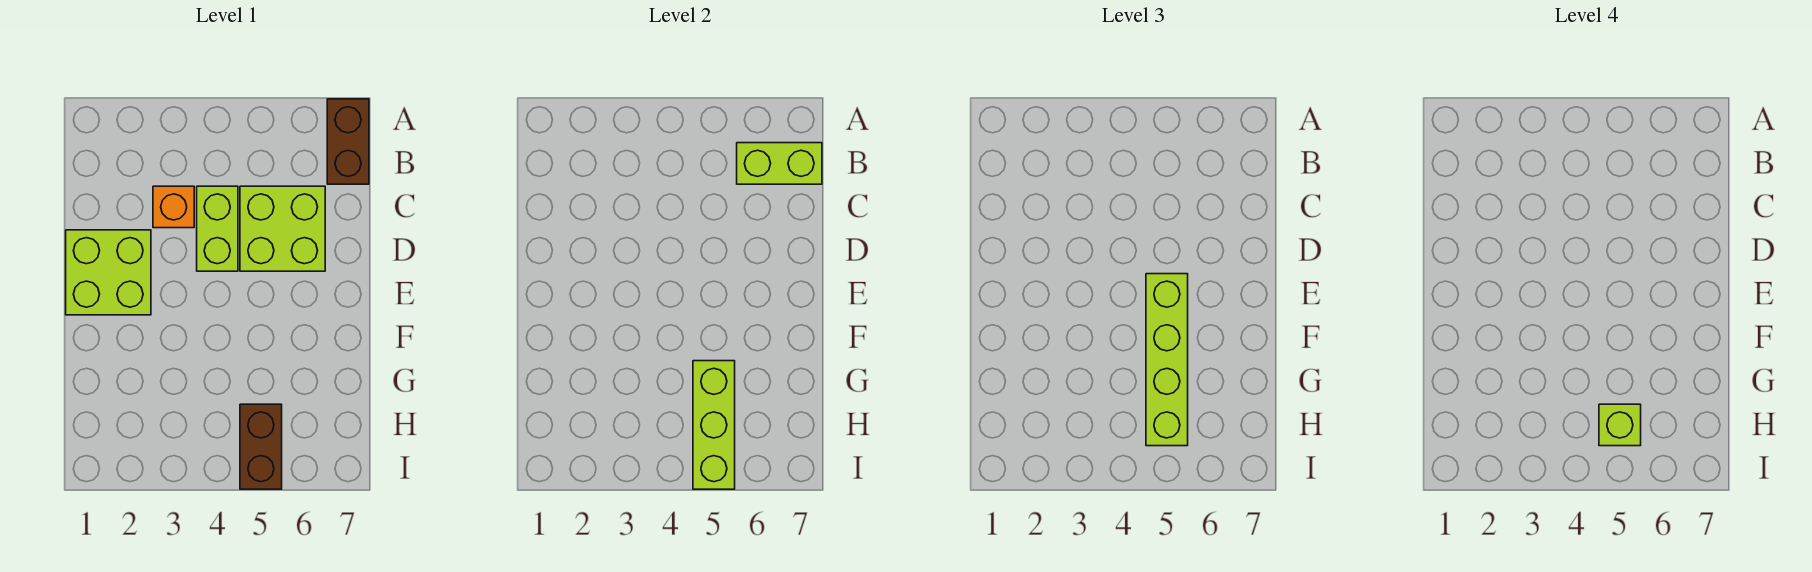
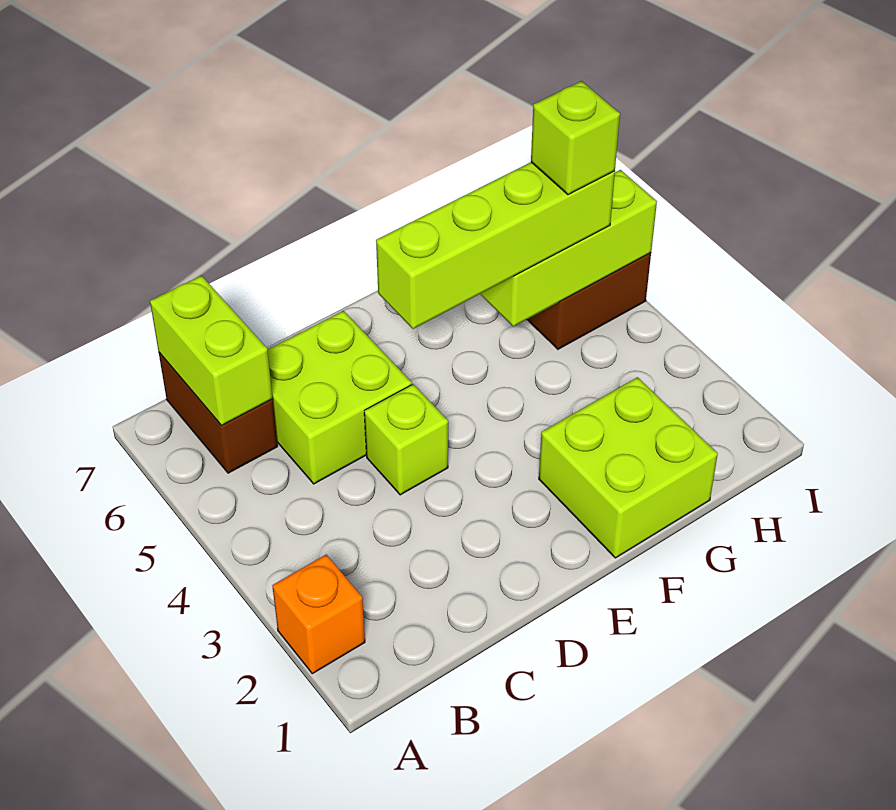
brown brick A7:B7 level 1 -> brown brick B6:B7 level 1
orange brick C3 level 1 -> orange brick A2 level 1
lime brick C4:D4 level 1 -> lime brick D4 level 1
lime brick D1:E2 level 1 -> lime brick F1:G2 level 1

